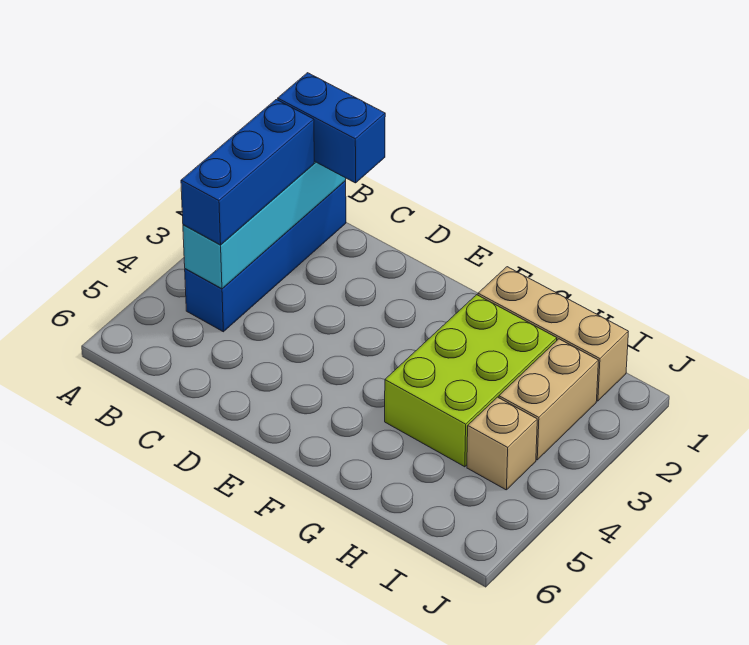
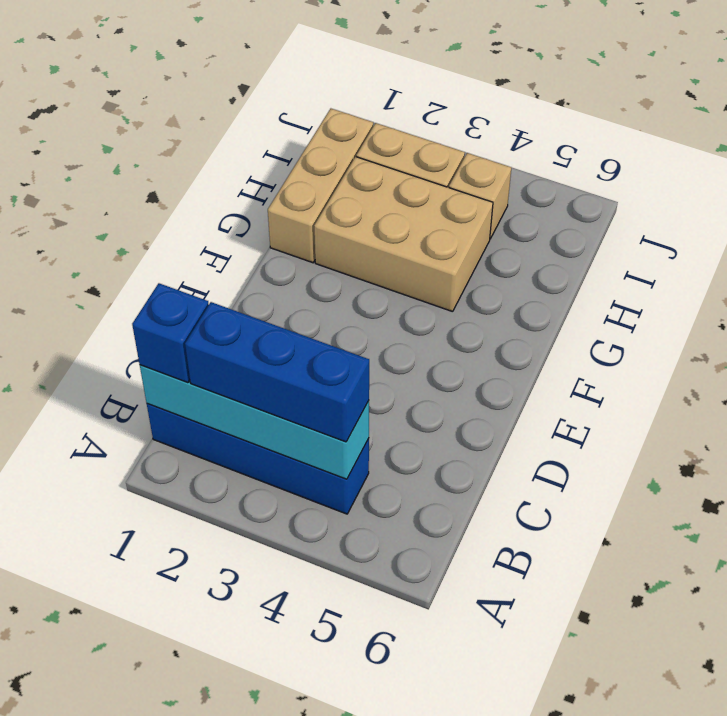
blue brick B1:C1 level 3 -> blue brick B1 level 3
lime brick G2:H4 level 1 -> tan brick G2:H4 level 1

